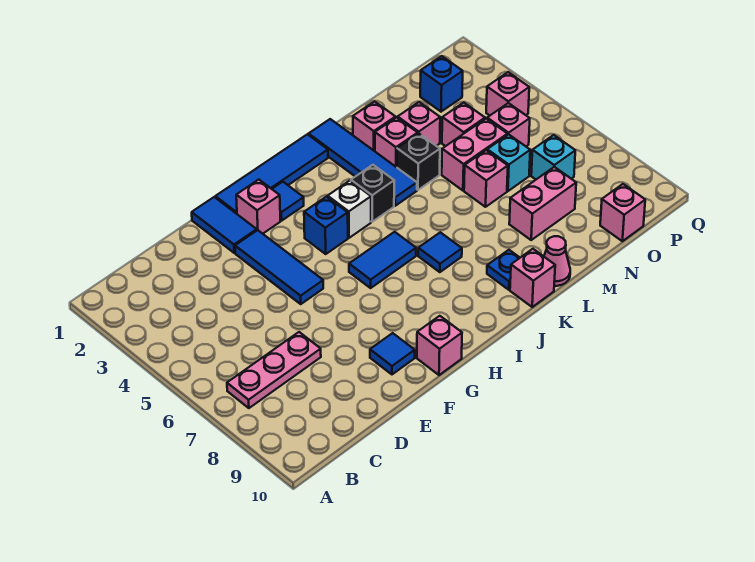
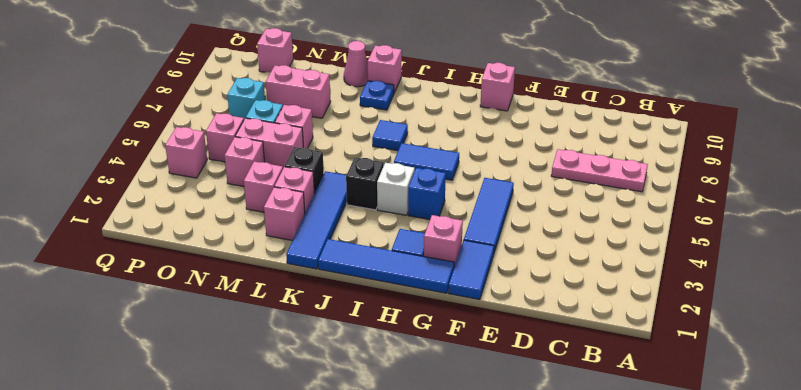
blue tile F9 level 1 -> none
blue brick O2 level 1 -> none

